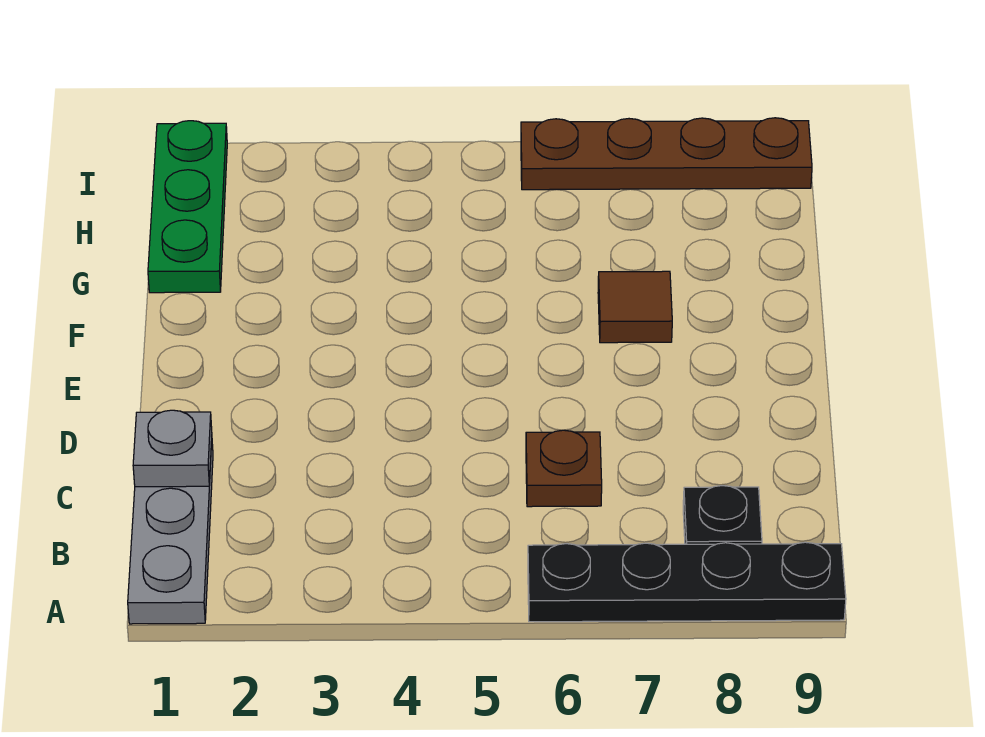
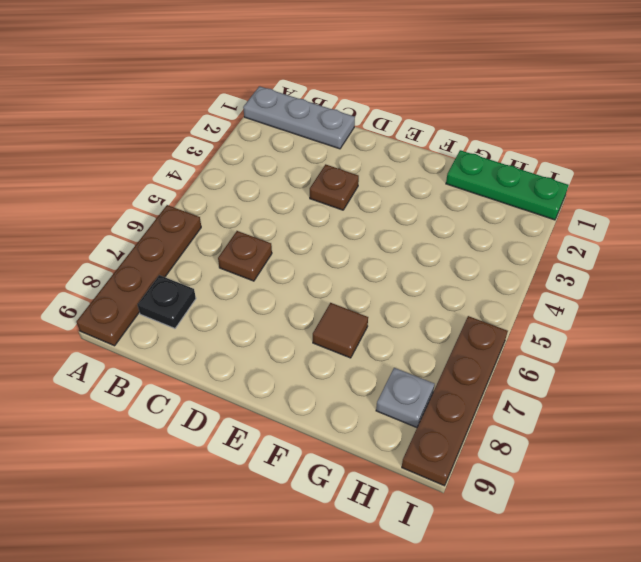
black plate A6:A9 level 1 -> brown plate A6:A9 level 1
grey plate C1 level 2 -> grey plate H8 level 1
none -> brown plate D3 level 1

